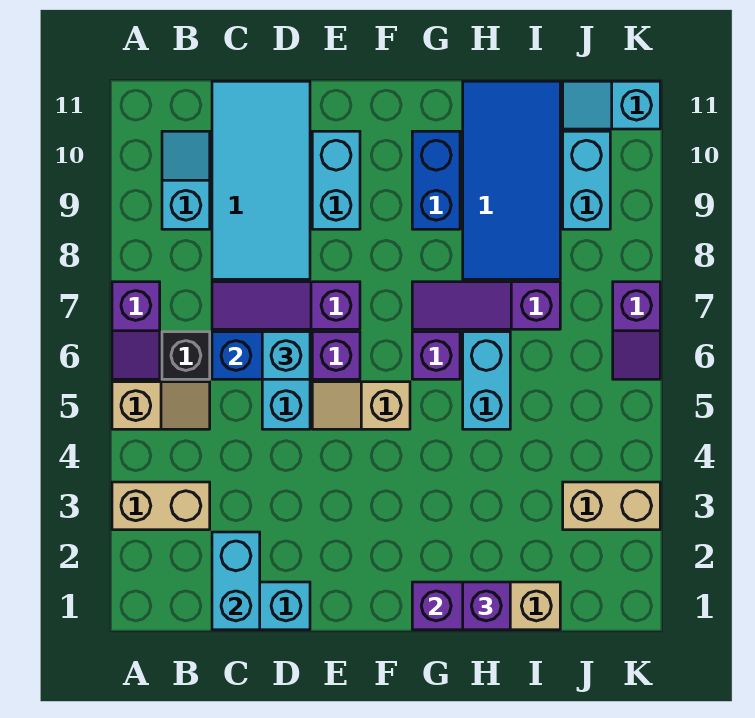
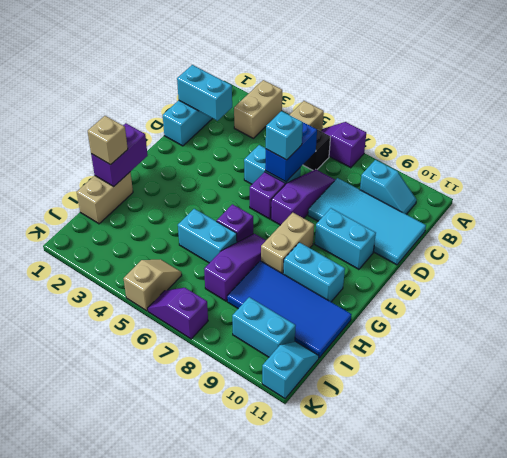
tan slope E5:F5 level 1 top F -> tan slope J5:K5 level 1 top K
blue brick G9:G10 level 1 -> cyan brick G9:G10 level 1
purple brick H1 level 3 -> tan brick H1 level 3
tan brick J3:K3 level 1 -> tan brick F8:G8 level 1

